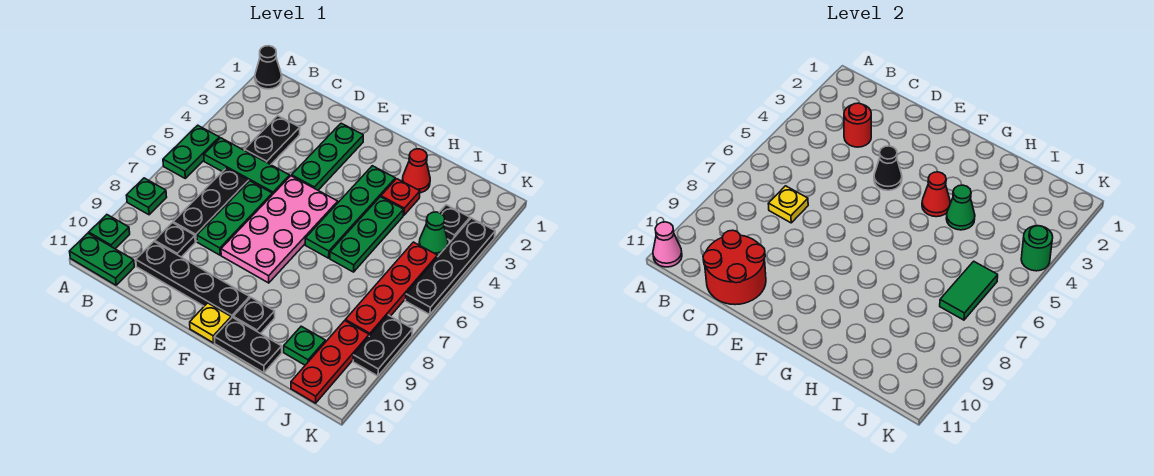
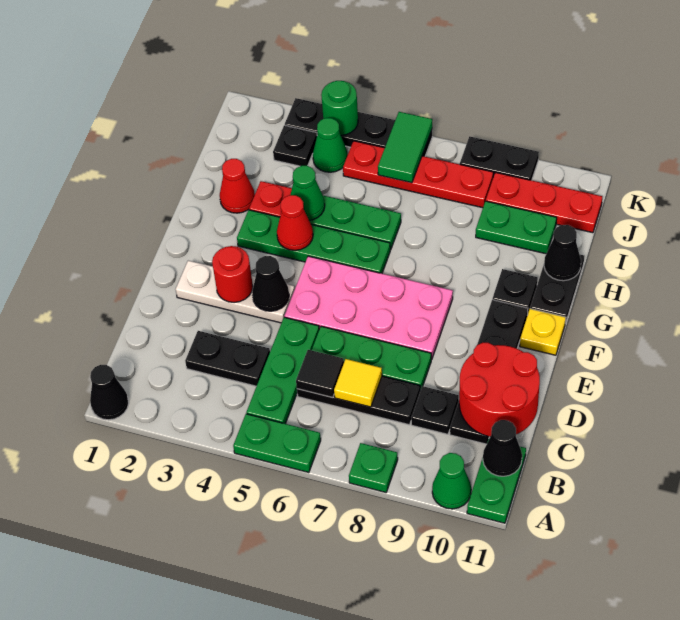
green plate A10 level 1 -> green cone A10 level 1
pink cone A11 level 2 -> none
none -> black cone B11 level 2
red round brick C3 level 2 -> red round brick E3 level 2
none -> black tile C6 level 2
yellow plate C7 level 2 -> yellow tile C7 level 2
green plate E2:E4 level 1 -> white plate E2:E4 level 1
none -> black cone H11 level 2
green plate I10 level 1 -> green plate I9:I10 level 1
green tile J6:J7 level 2 -> green tile J6:K6 level 2

